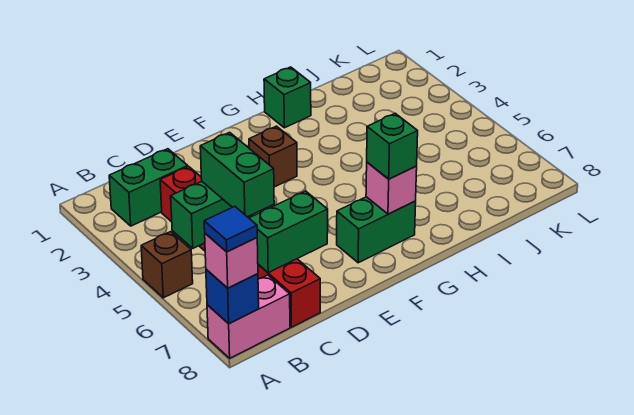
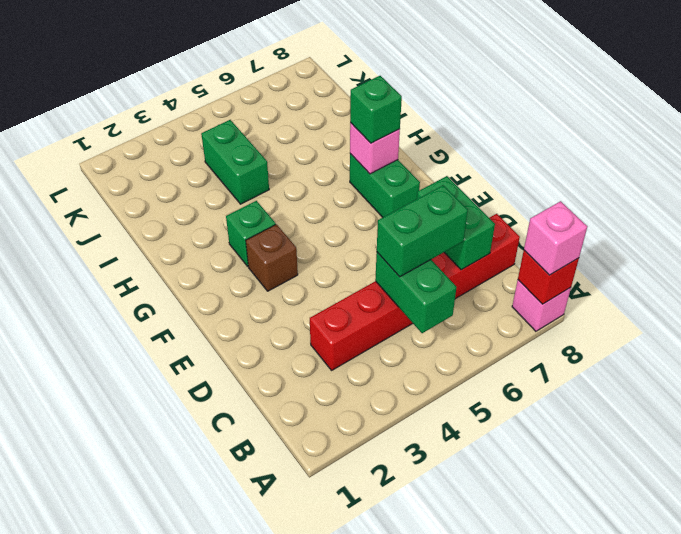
brown brick A5 level 1 -> none
pink brick A8:B8 level 1 -> pink brick A8 level 1
blue brick A8 level 2 -> red brick A8 level 2
blue tile A8 level 4 -> none
green brick B2:C2 level 1 -> green brick I4:J4 level 1
green brick H1 level 1 -> green brick G3 level 1

